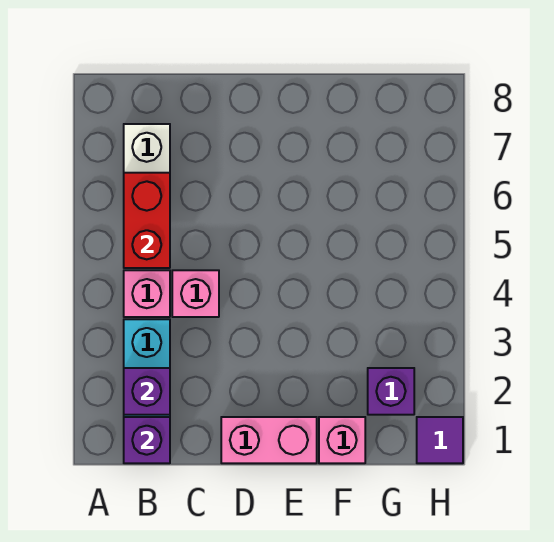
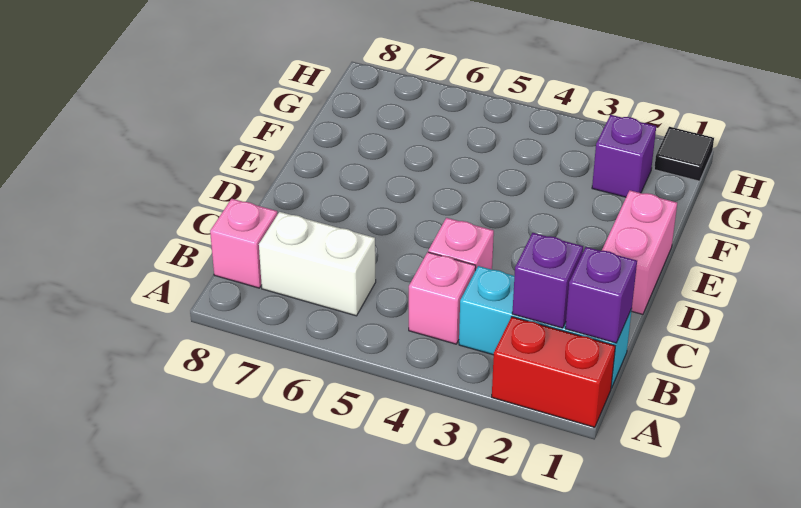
red brick B5:B6 level 2 -> red brick A1:A2 level 1
pink brick F1 level 1 -> pink brick B8 level 1
purple tile H1 level 1 -> black tile H1 level 1

